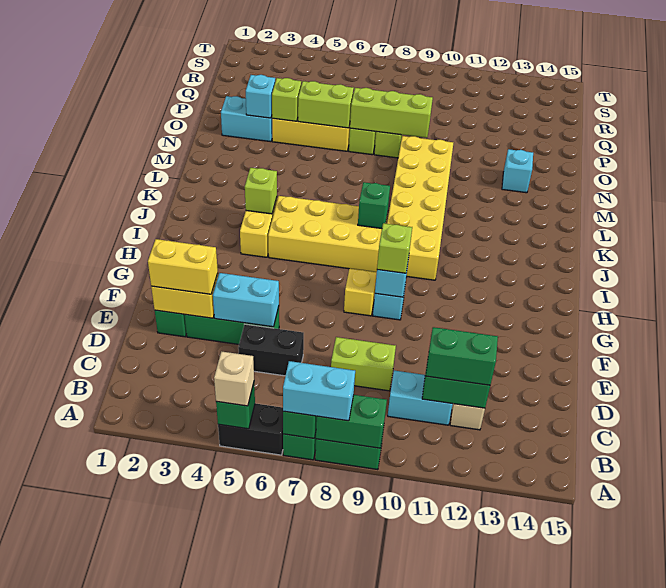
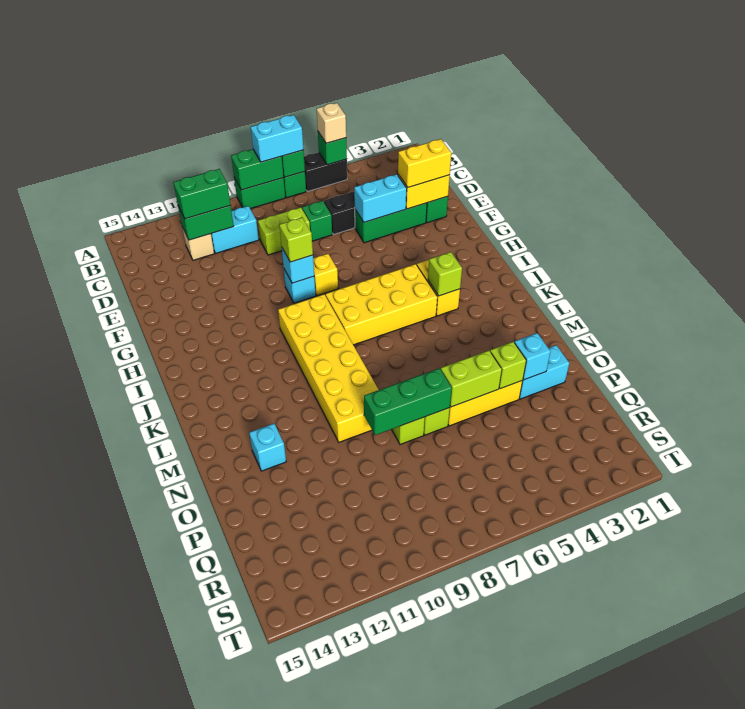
green brick J8 level 2 -> green brick D7 level 1
lime brick O7:O9 level 2 -> green brick O7:O9 level 2

